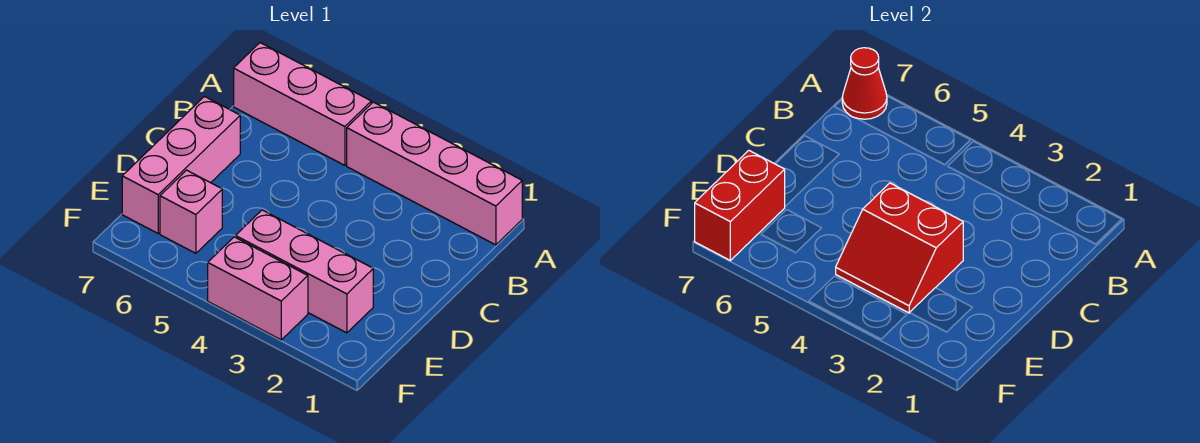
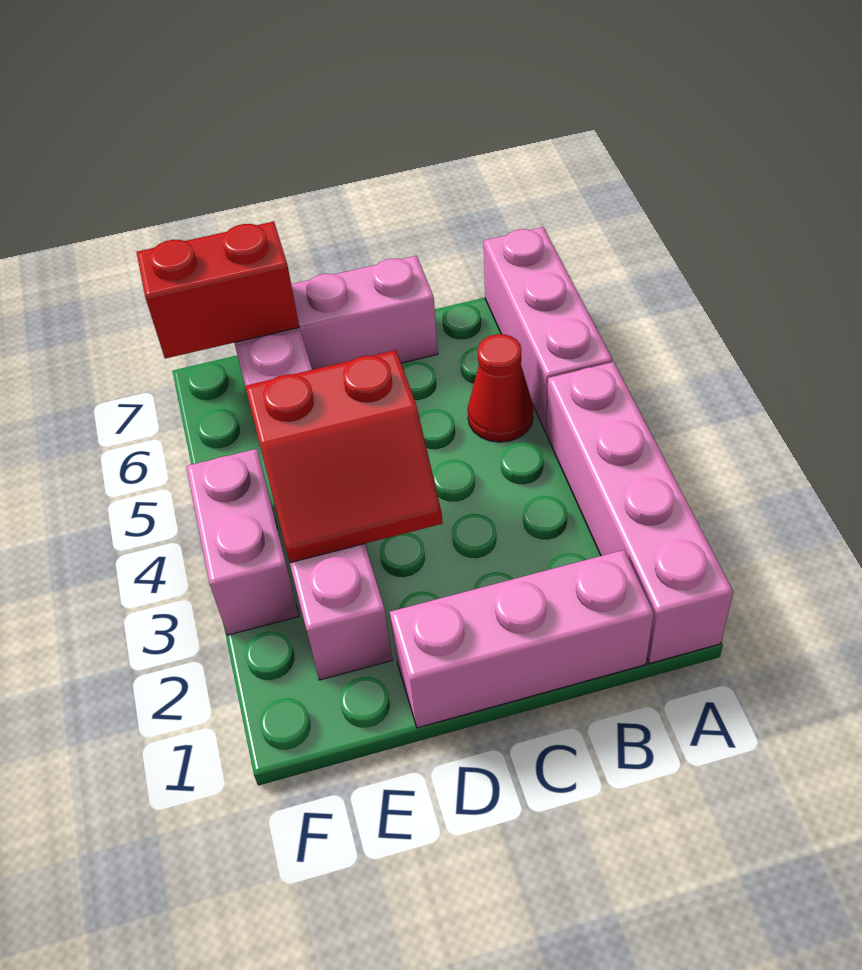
red cone A7 level 2 -> red cone B5 level 1
none -> pink brick B1:D1 level 1
red slope D3:E4 level 2 top D -> red slope D3:E4 level 2 top 4

